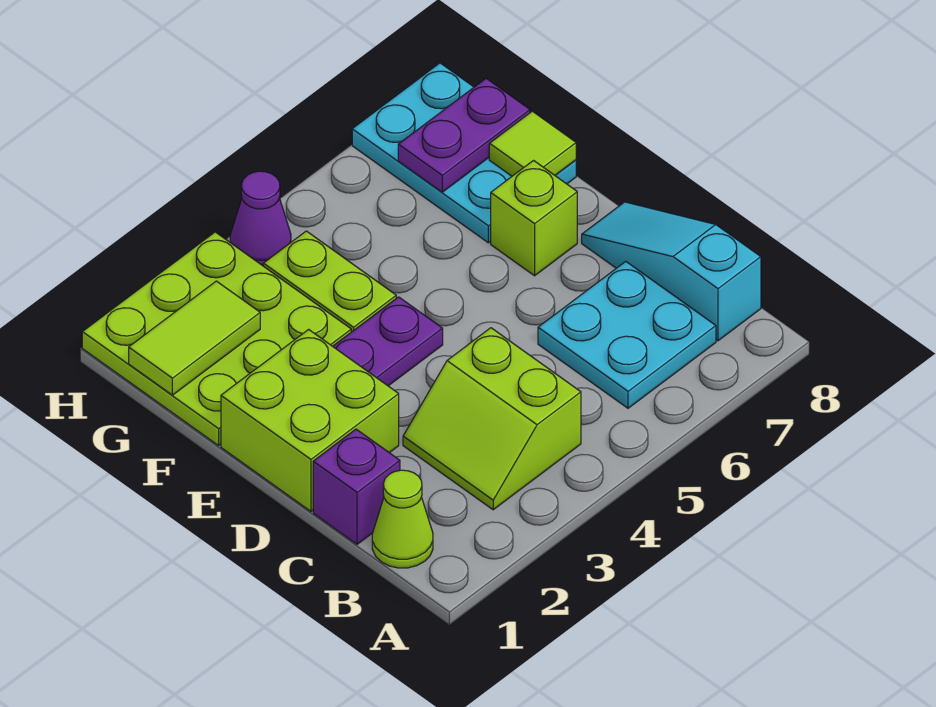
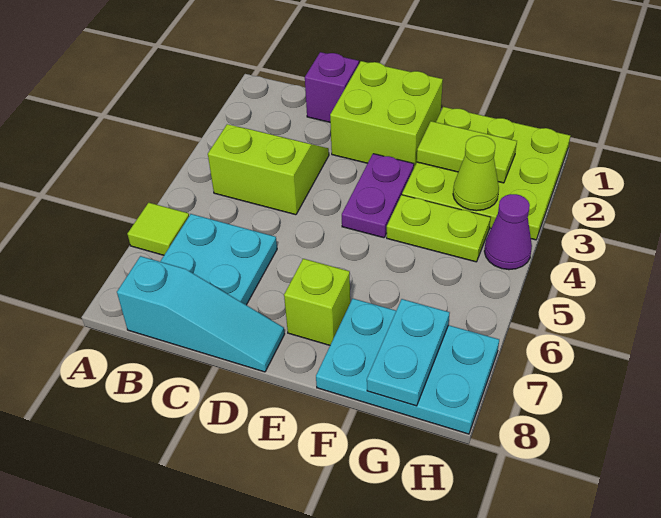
lime cone B1 level 1 -> lime cone G3 level 2
lime tile F8 level 2 -> lime tile A6 level 1
lime tile G1:G2 level 2 -> lime tile F2:G2 level 2
purple plate G7:G8 level 2 -> cyan plate G7:G8 level 2

